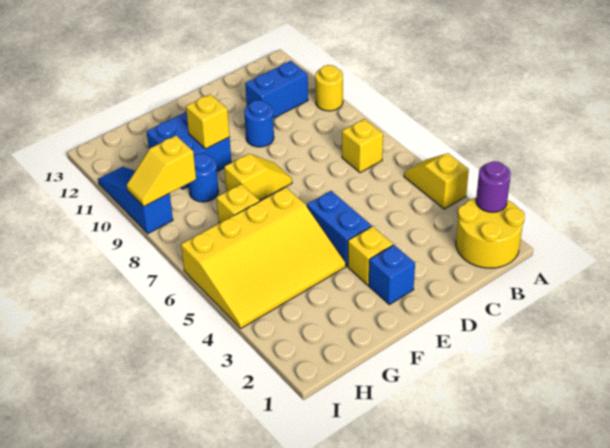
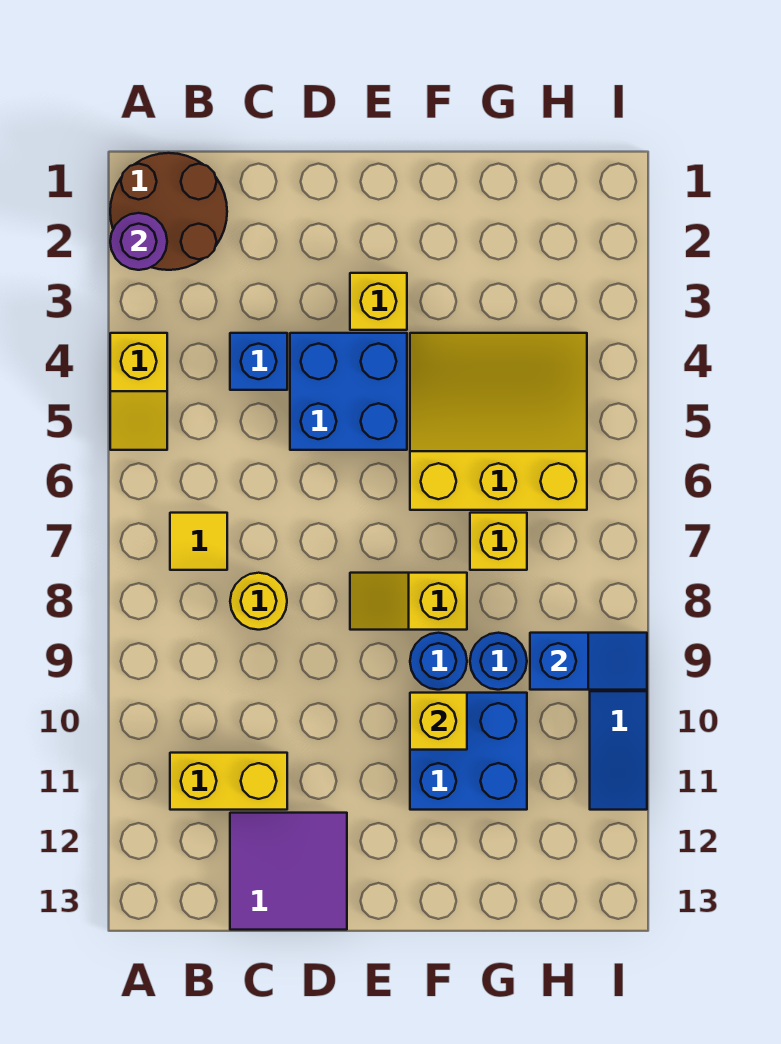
yellow round brick A1:B2 level 1 -> brown round brick A1:B2 level 1
yellow round brick A10 level 1 -> yellow round brick C8 level 1
yellow brick B7 level 1 -> yellow tile B7 level 1
blue brick B11:C11 level 1 -> yellow brick B11:C11 level 1
none -> purple tile C12:D13 level 1
blue round brick D10 level 1 -> blue round brick F9 level 1
blue brick E2 level 1 -> blue brick C4 level 1
blue brick E4:E5 level 1 -> blue brick D4:E5 level 1
yellow slope F4:I6 level 1 top 6 -> yellow slope F4:H6 level 1 top 6
yellow slope H9:I9 level 2 top H -> blue slope H9:I9 level 2 top H

